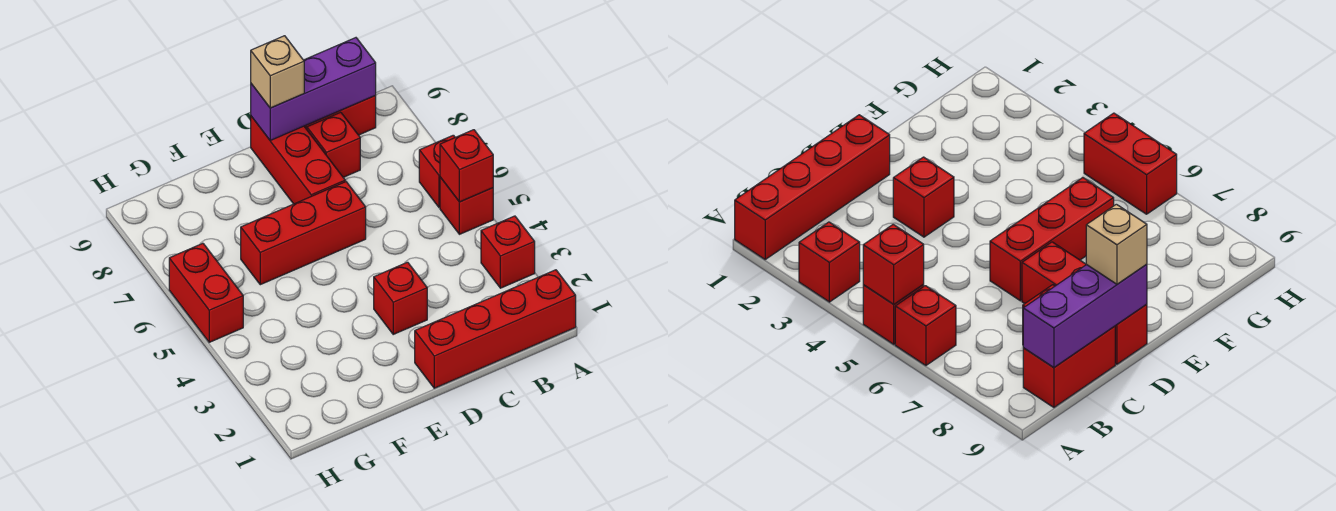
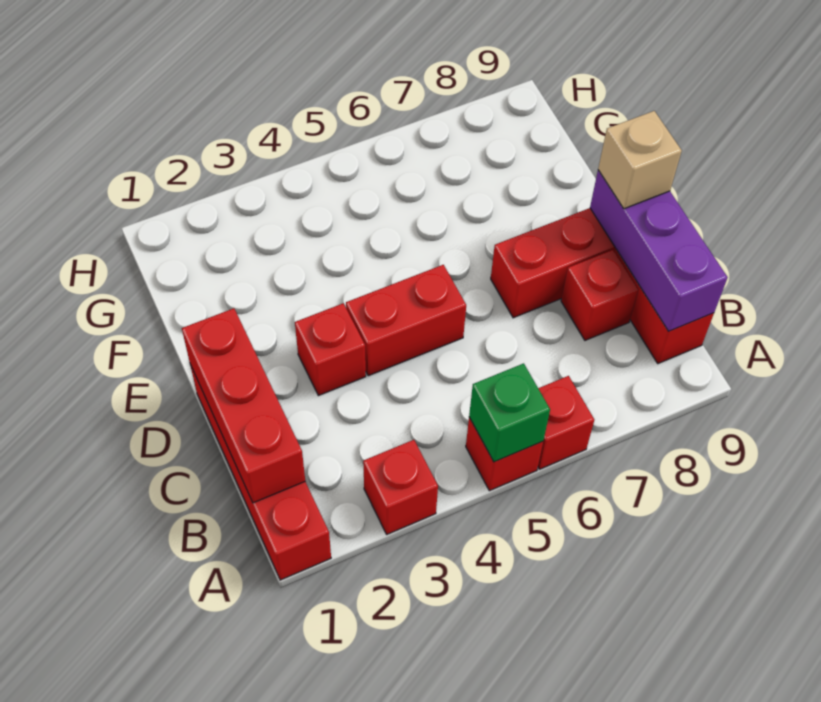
red brick A5 level 2 -> green brick A5 level 2
red brick D6:F6 level 1 -> red brick B1:D1 level 2
red brick H5:H6 level 1 -> red brick D4:D5 level 1

